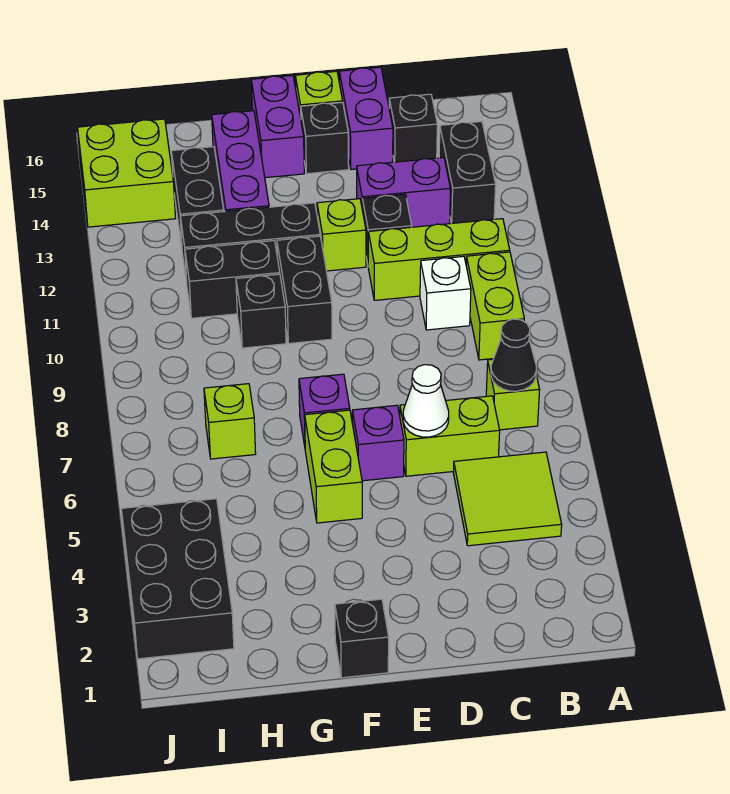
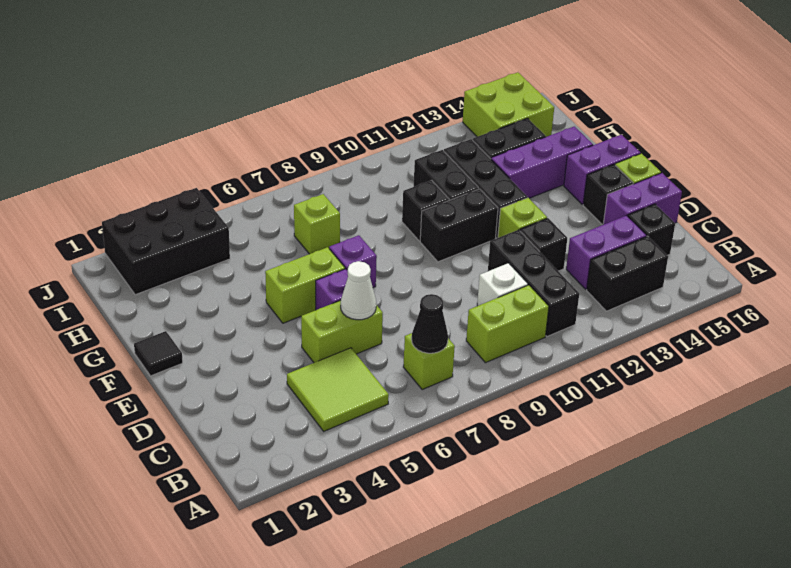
lime brick B11:D11 level 1 -> black brick B11:D11 level 1
lime brick C6:D6 level 1 -> lime brick D5:D6 level 1
purple brick C13:D13 level 1 -> purple brick C13:C14 level 1
black brick F1 level 1 -> black tile F1 level 1

